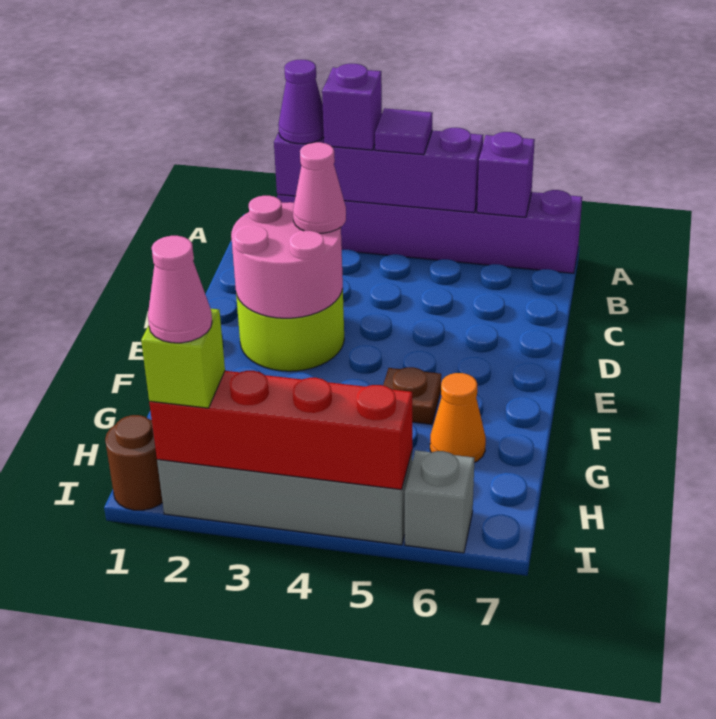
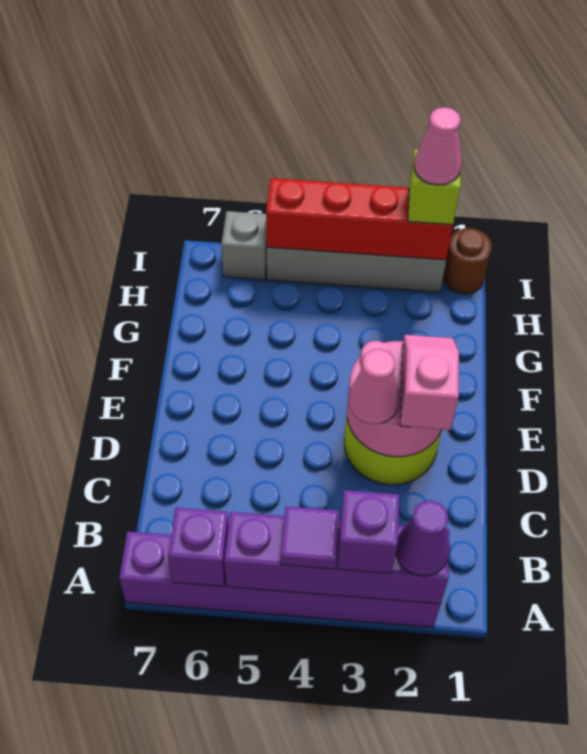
none -> pink slope D2:E2 level 3 top D
brown plate F5 level 1 -> none
orange cone G6 level 1 -> none

